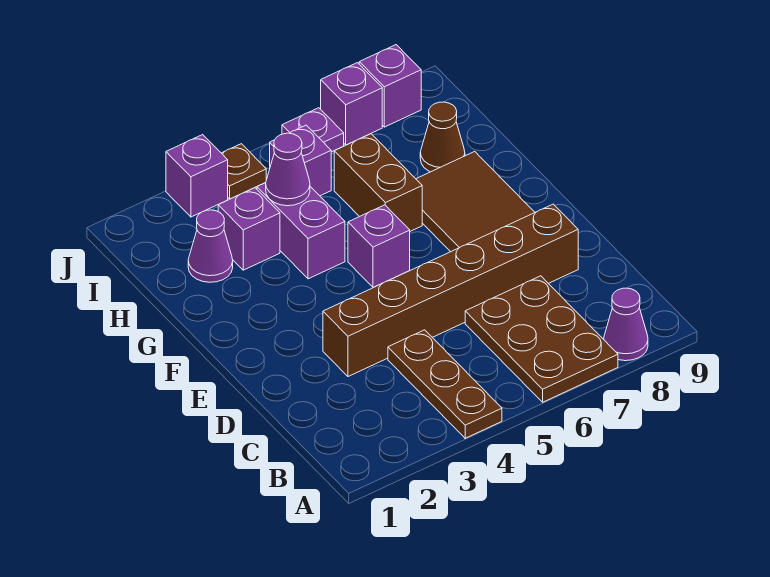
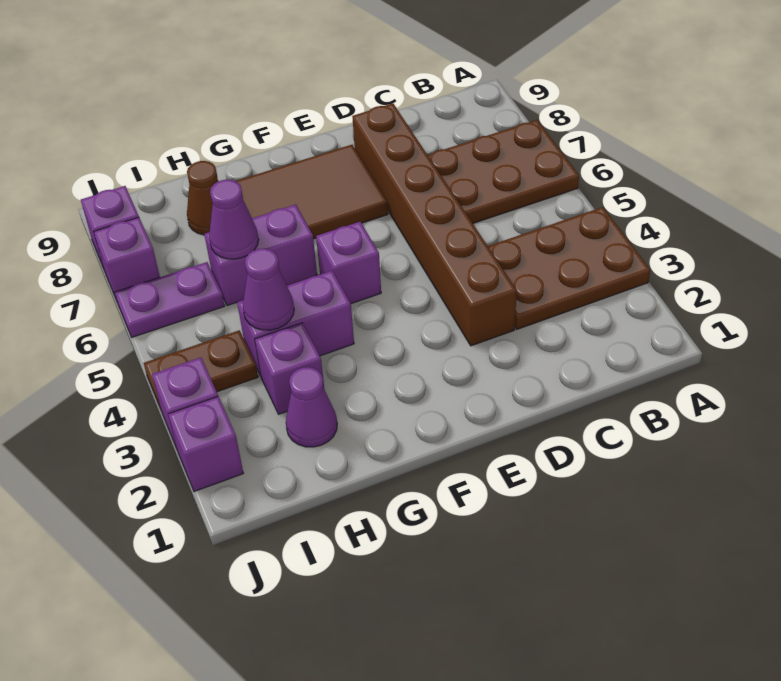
brown plate A4:C4 level 1 -> brown plate A3:C4 level 1
purple cone A8 level 1 -> purple cone H6 level 2
brown brick G6:H6 level 1 -> purple brick G6:H6 level 1
purple brick I5 level 1 -> purple brick J2 level 1
brown plate J4 level 1 -> brown plate I4:J4 level 1
purple plate J6 level 1 -> purple plate I6:J6 level 1

